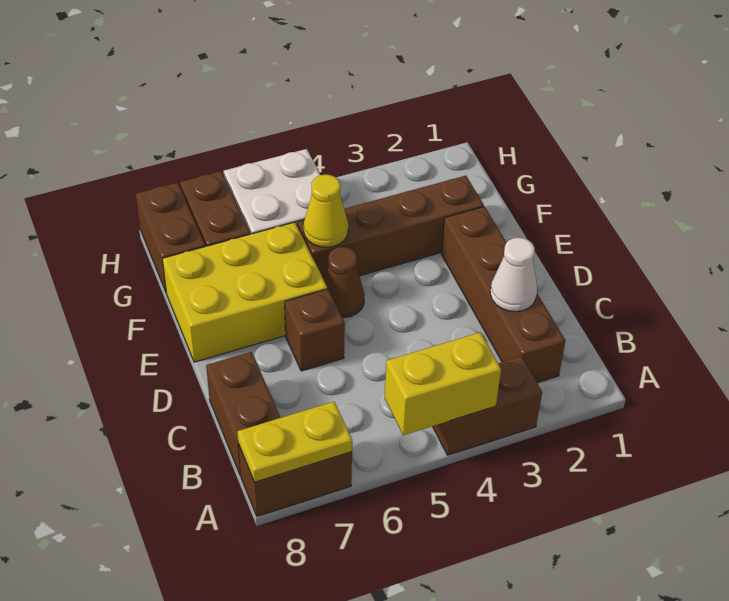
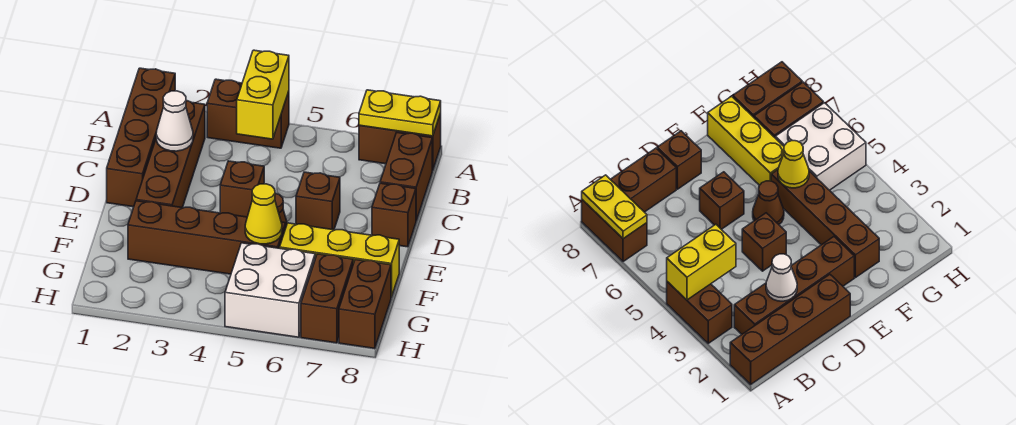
none -> brown brick A1:D1 level 1
yellow brick A4:A5 level 2 -> yellow brick A4:B4 level 2
none -> brown brick D4 level 1
none -> brown brick D8 level 1
yellow brick E6:F8 level 1 -> yellow brick F6:F8 level 1

